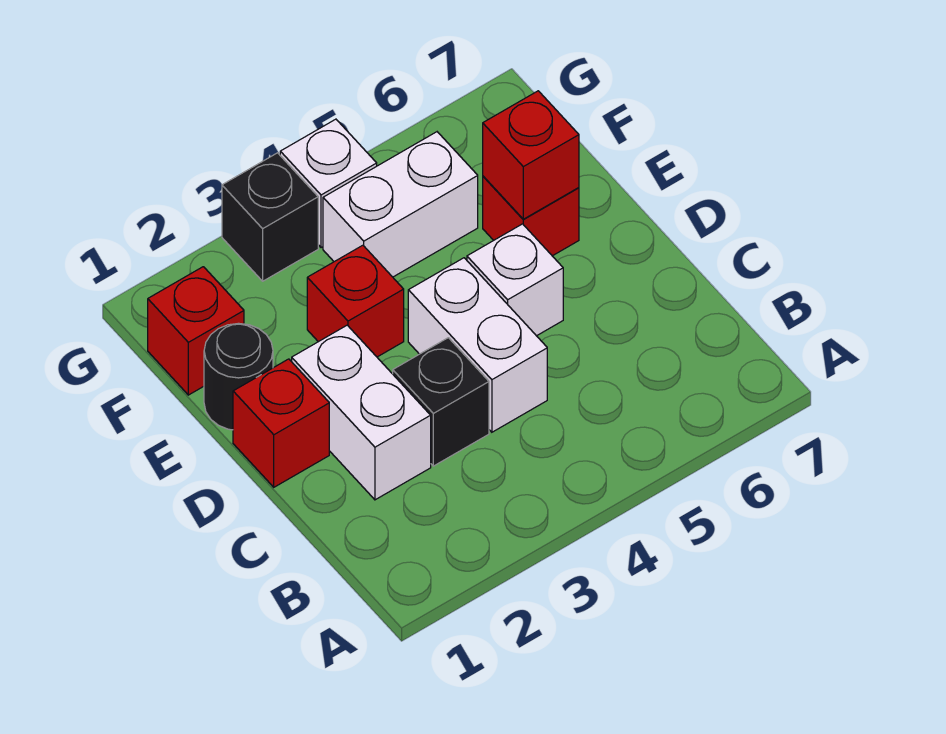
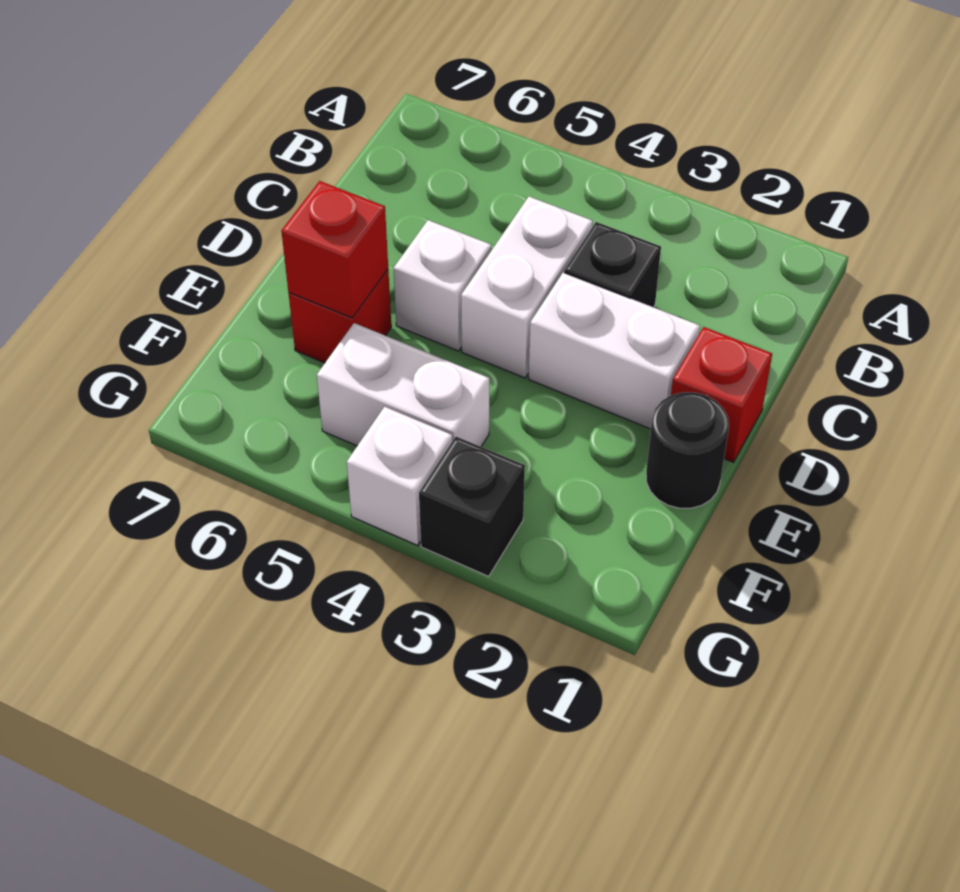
white brick C2:D2 level 1 -> white brick D2:D3 level 1
red brick E3 level 1 -> none
red brick F1 level 1 -> none

